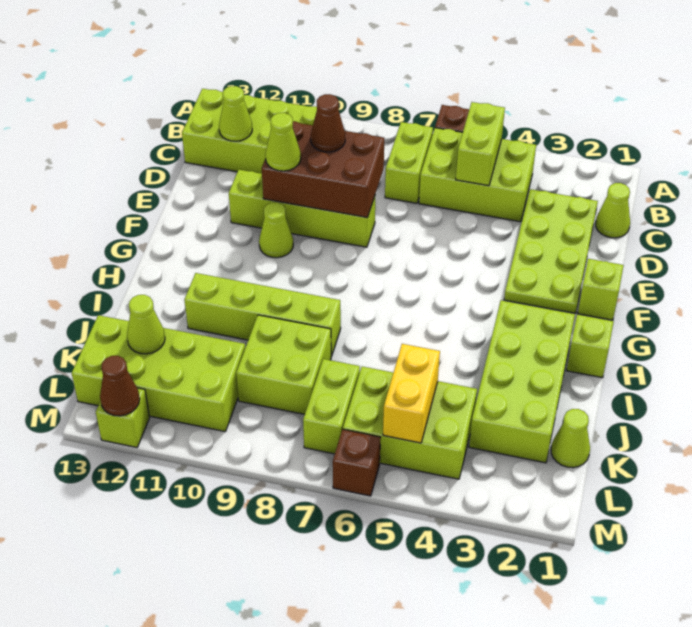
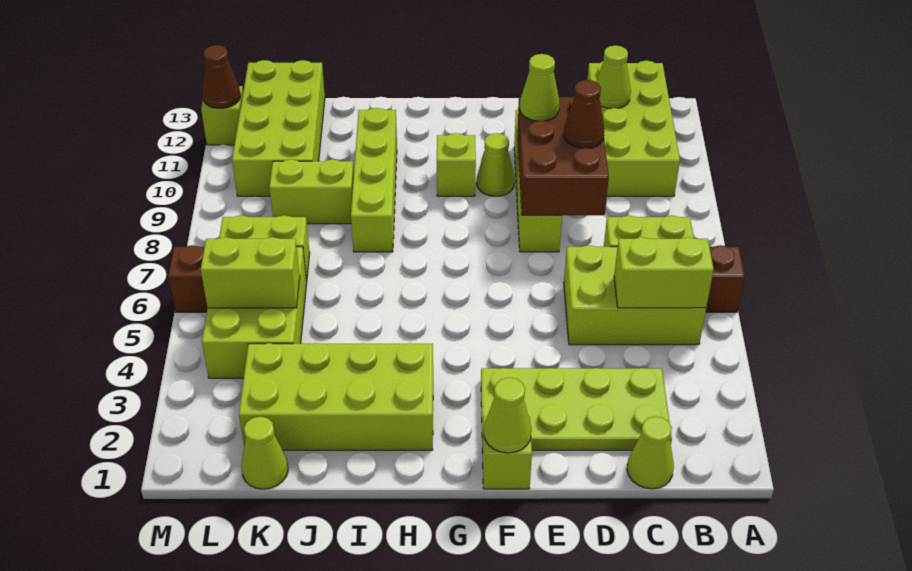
lime brick B4:C6 level 1 -> lime brick B5:D6 level 1
lime brick H1 level 1 -> lime brick G10 level 1
lime brick J8:K9 level 1 -> lime brick J9:K9 level 1
yellow brick K5:L5 level 2 -> lime brick K5:L5 level 2
lime cone K12 level 2 -> lime cone F1 level 2

